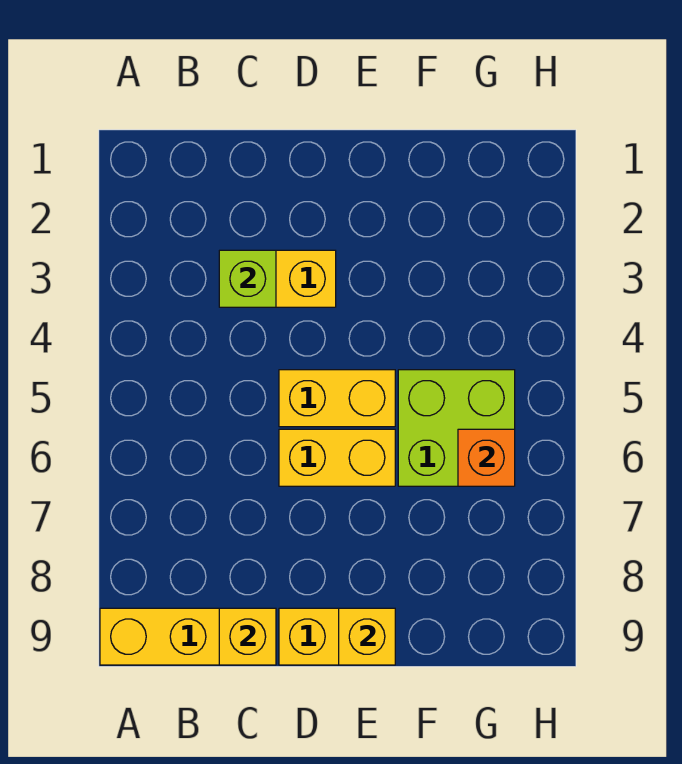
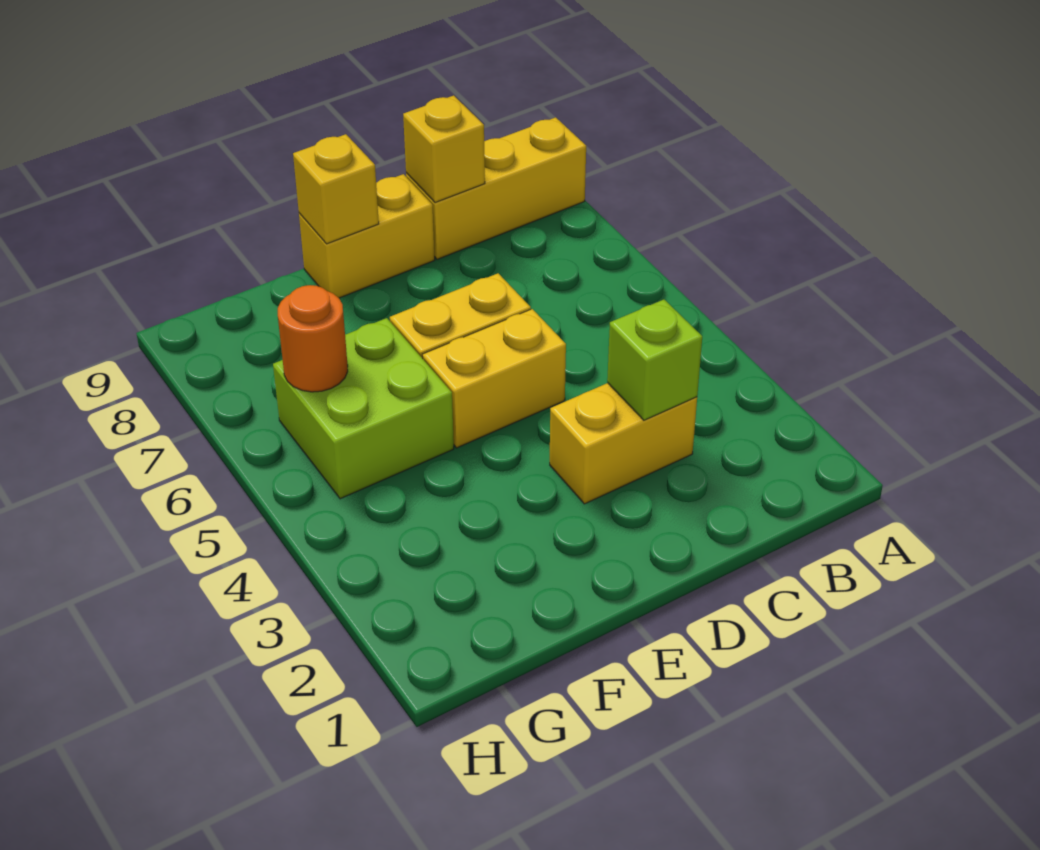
orange brick G6 level 2 -> orange round brick G6 level 2

